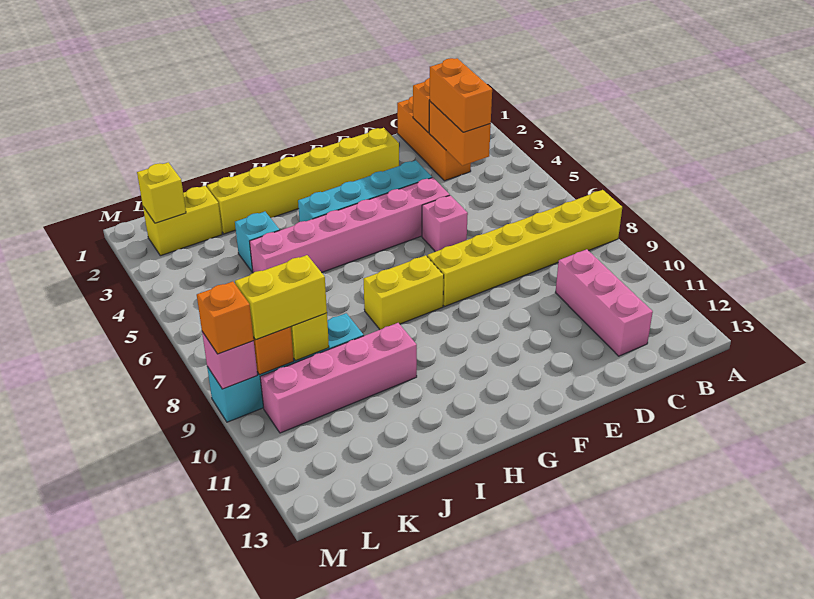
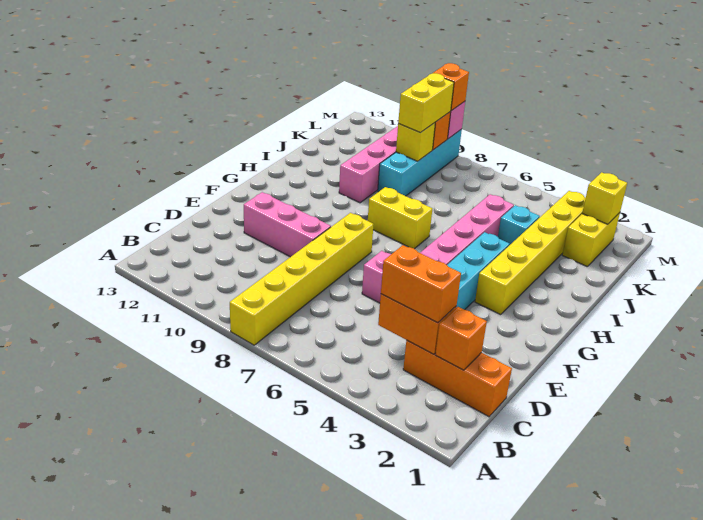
pink brick C10:C12 level 1 -> pink brick E9:E11 level 1
yellow brick E2:J2 level 1 -> yellow brick G3:L3 level 1
yellow brick G8:H8 level 1 -> yellow brick H7:H8 level 1

